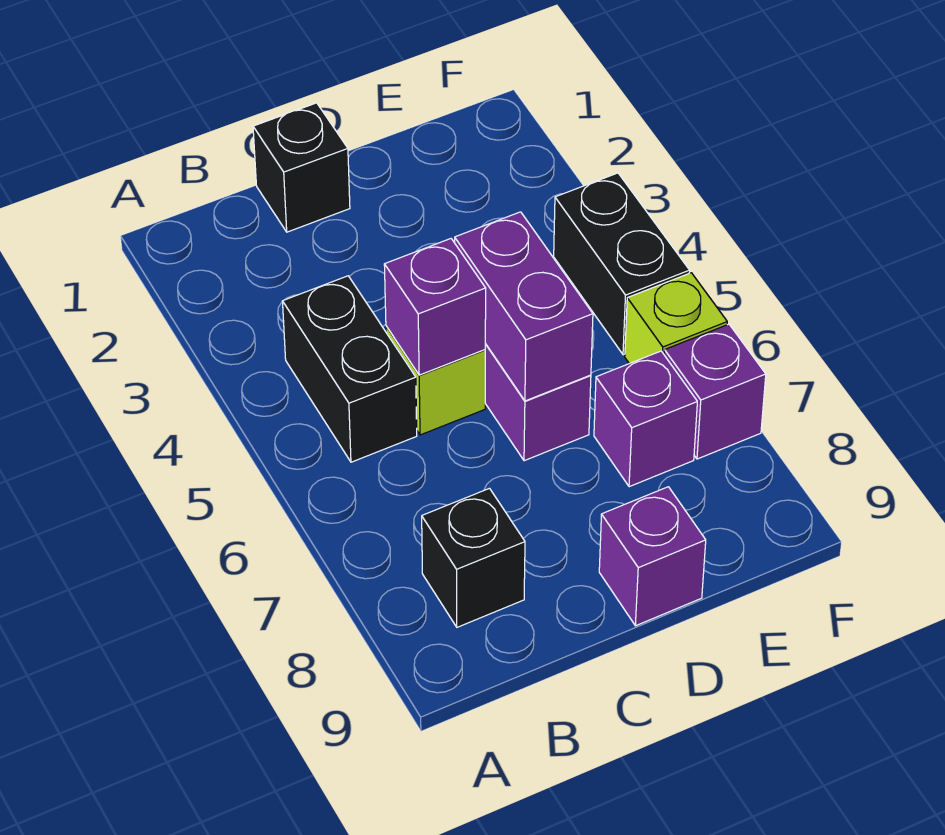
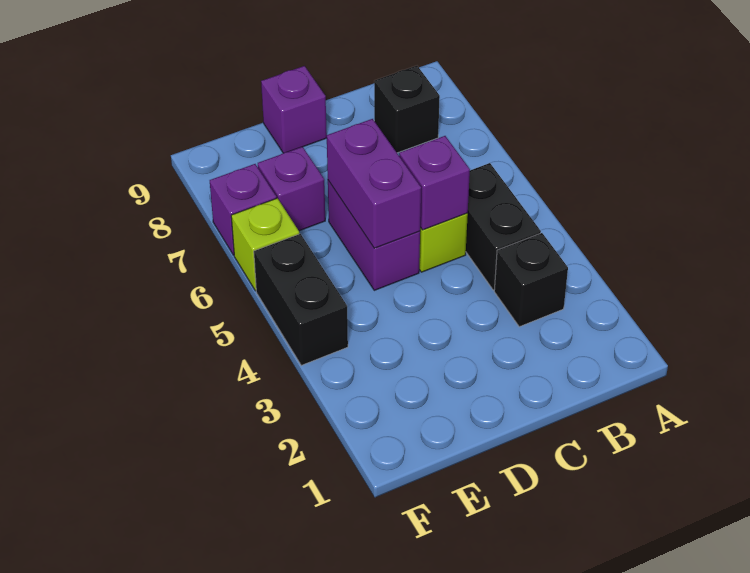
black brick C1 level 1 -> black brick B3 level 1

